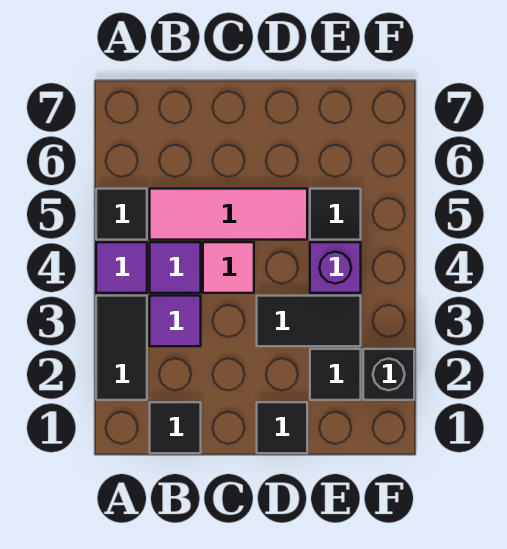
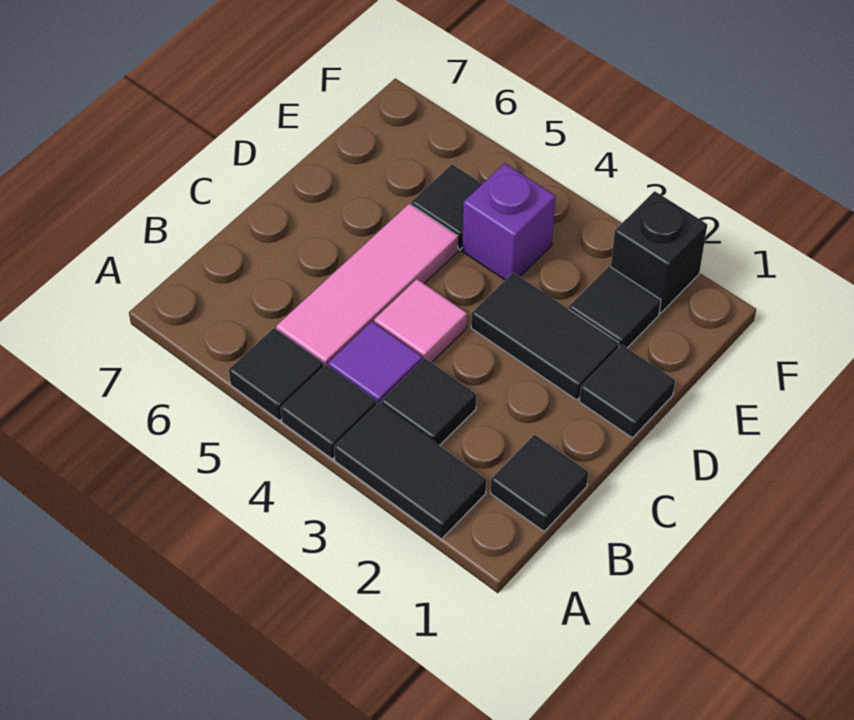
purple tile A4 level 1 -> black tile A4 level 1
purple tile B3 level 1 -> black tile B3 level 1
black tile D3:E3 level 1 -> black tile D2:D3 level 1

